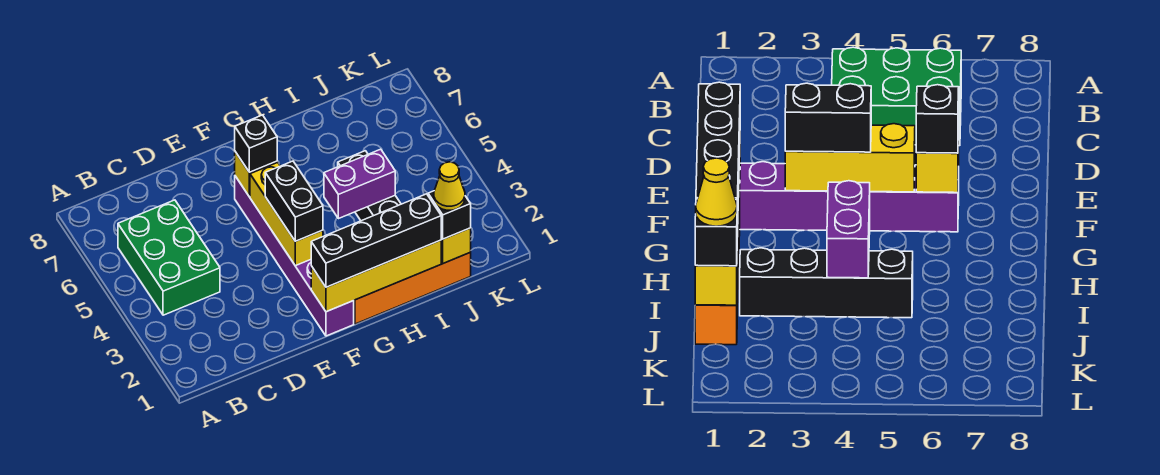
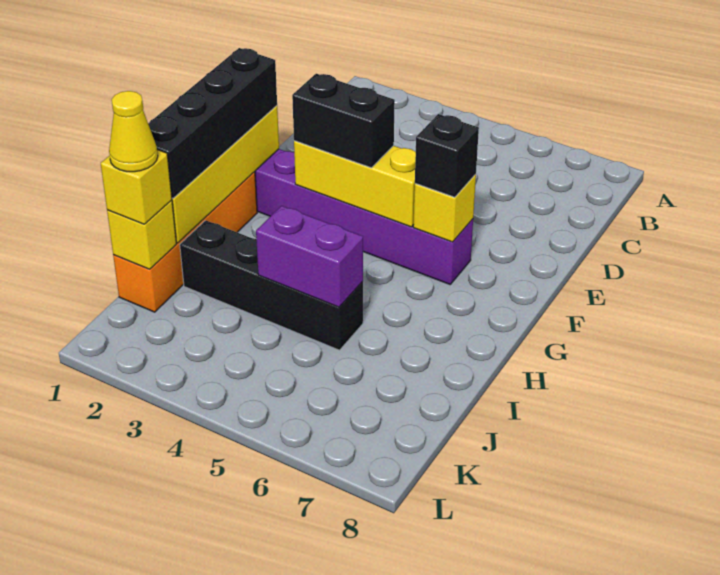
green brick B4:C6 level 1 -> none
purple brick H4:I4 level 2 -> purple brick I4:I5 level 2
black brick J1 level 3 -> yellow brick J1 level 3

